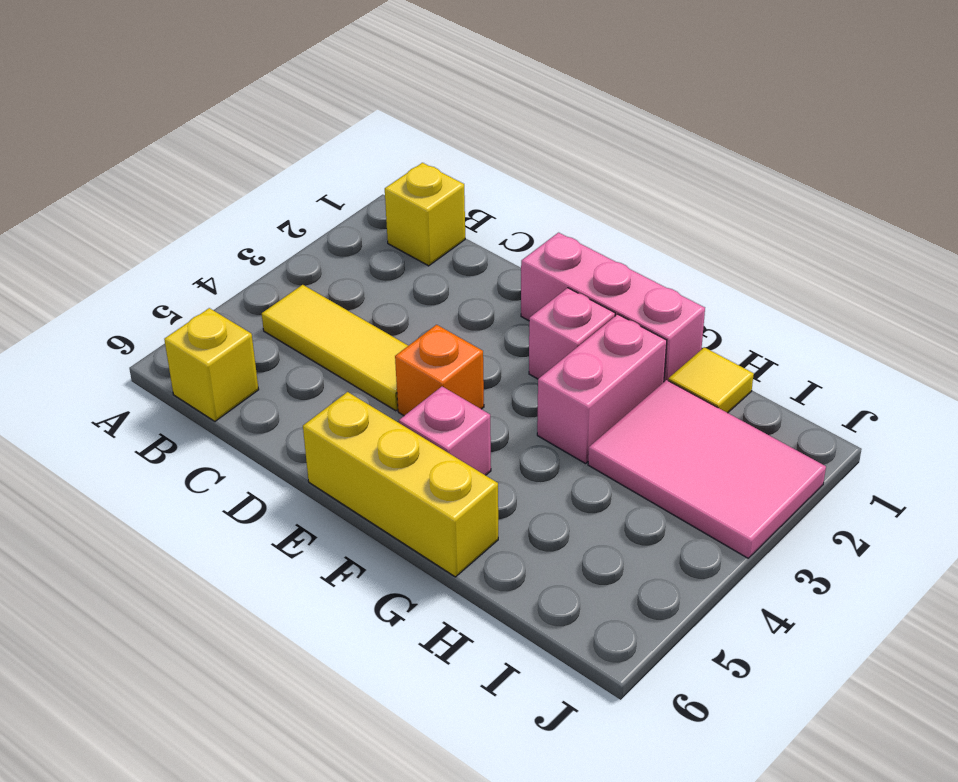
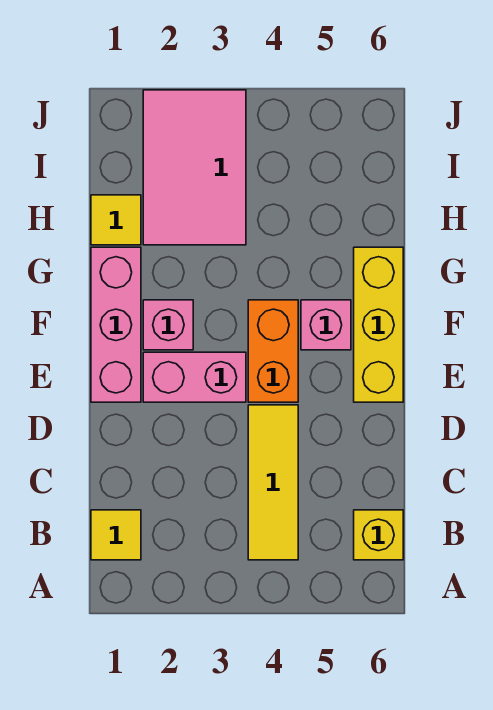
yellow brick B1 level 1 -> yellow tile B1 level 1
orange brick E4 level 1 -> orange brick E4:F4 level 1
pink brick G2:G3 level 1 -> pink brick E2:E3 level 1

